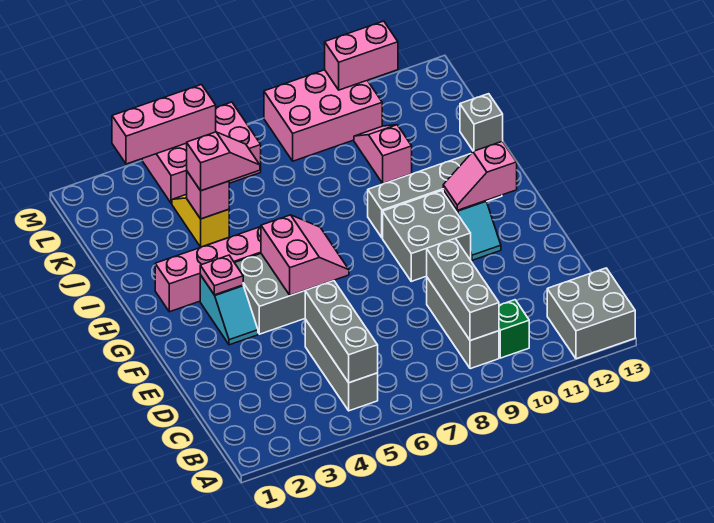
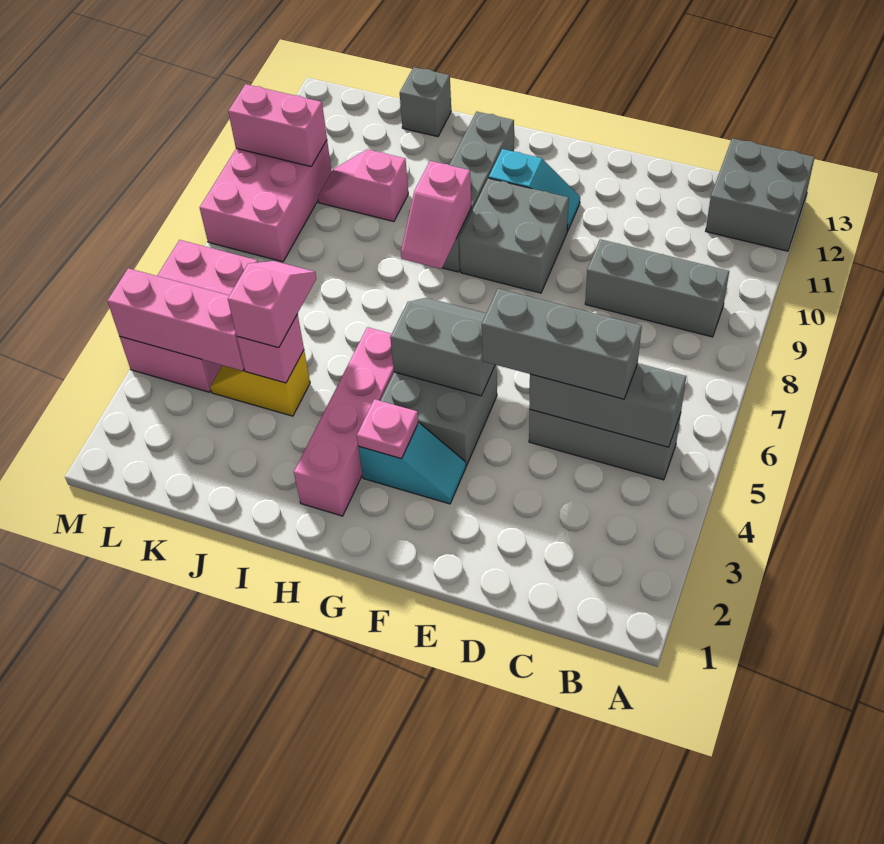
grey brick B9:D9 level 2 -> grey brick C5:E5 level 3
green brick B10 level 1 -> none
pink slope F5:G6 level 2 top 5 -> grey slope F5:G6 level 2 top 5
pink slope G11:G12 level 2 top 12 -> pink slope H8:H9 level 2 top 9
pink brick M3:M5 level 2 -> pink brick K4:M4 level 2
pink brick M10:M11 level 2 -> pink brick L10:M10 level 2

